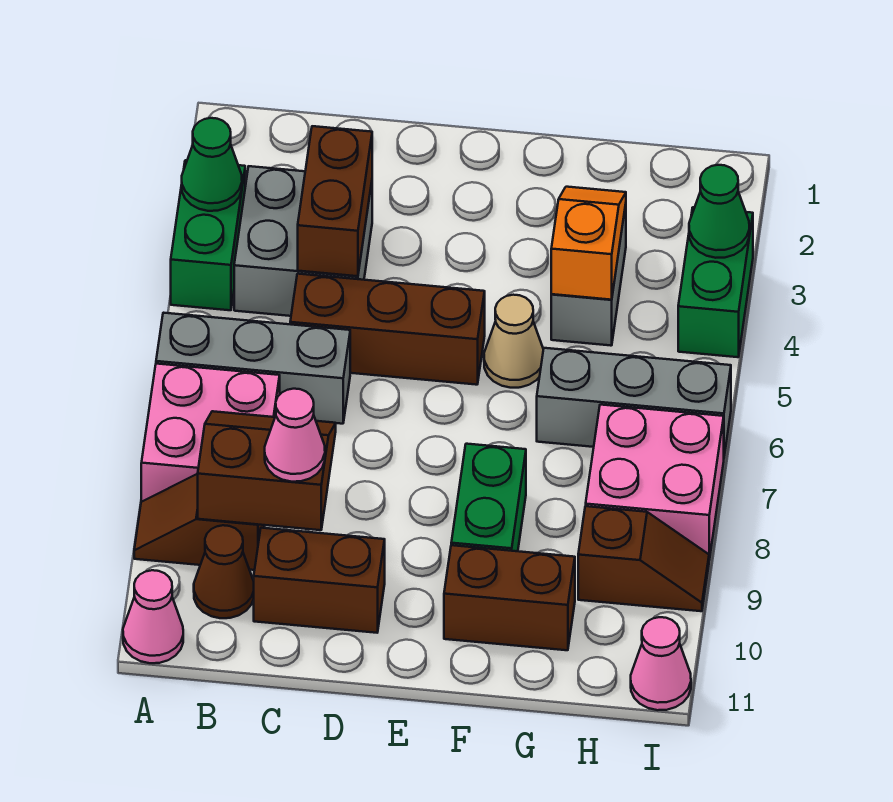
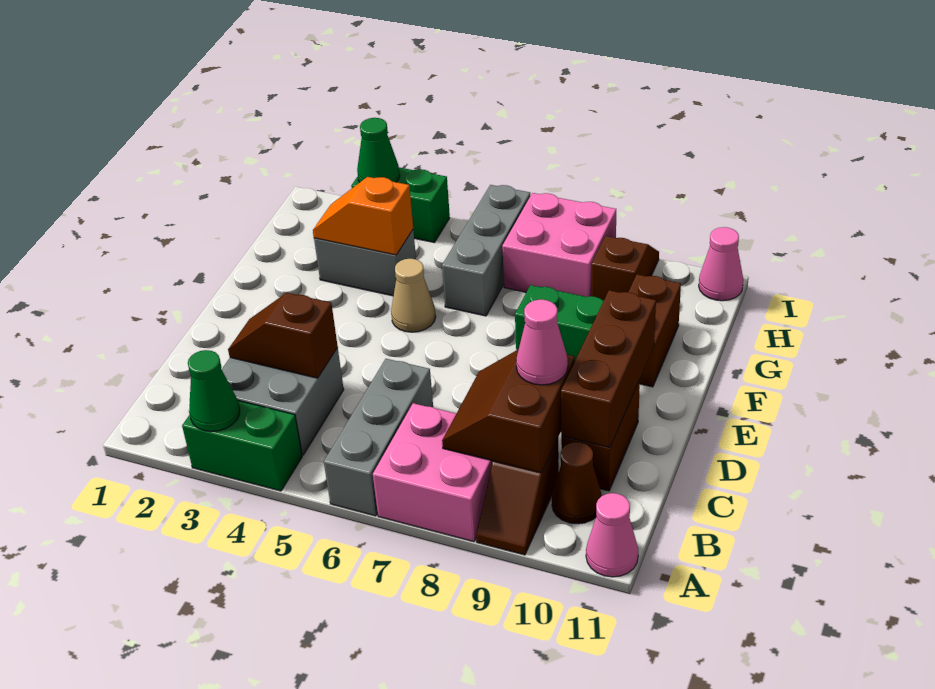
brown brick C3:C4 level 2 -> brown slope C3:C4 level 2 top 4
brown brick C5:E5 level 1 -> brown brick C10:E10 level 2

